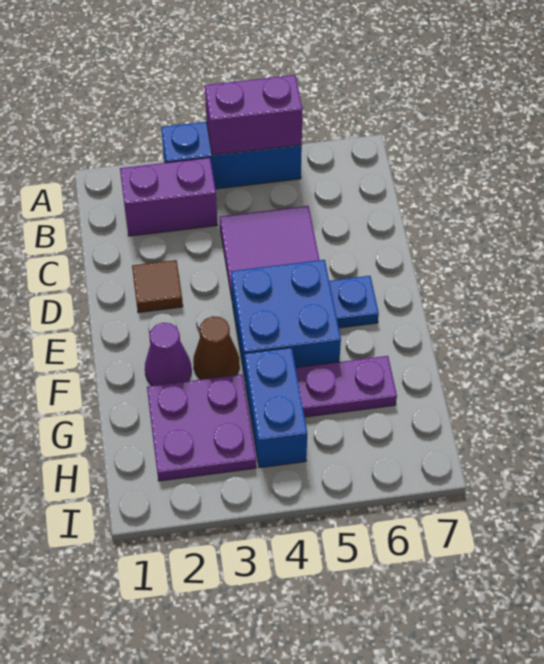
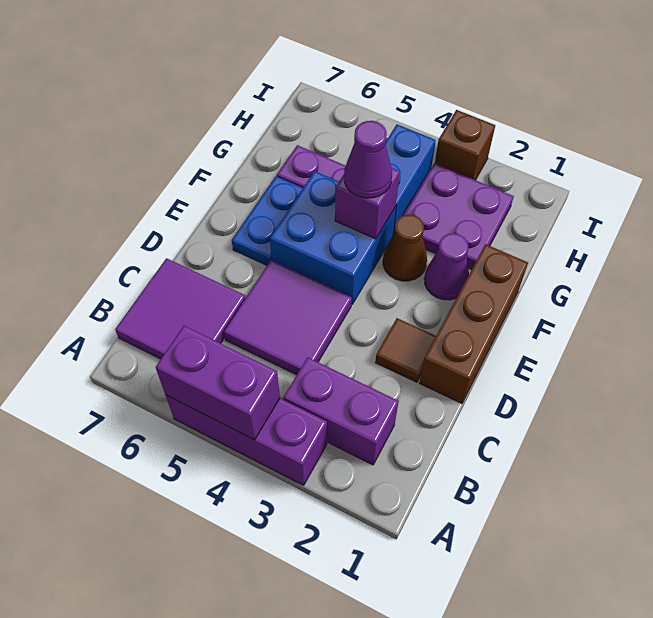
blue brick A3:A5 level 1 -> purple brick A3:A5 level 1
none -> purple tile B6:C7 level 1
none -> brown brick D1:F1 level 1
blue plate E6 level 1 -> blue plate E6:F6 level 1
none -> purple brick F4 level 2
none -> purple cone F4 level 3
none -> brown brick I3 level 1

